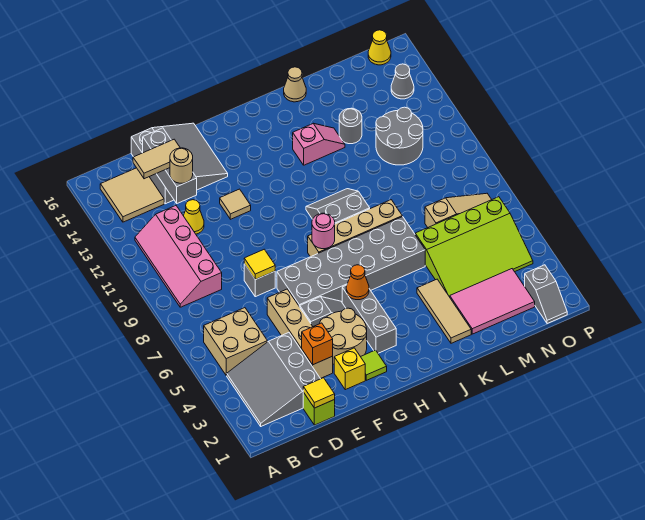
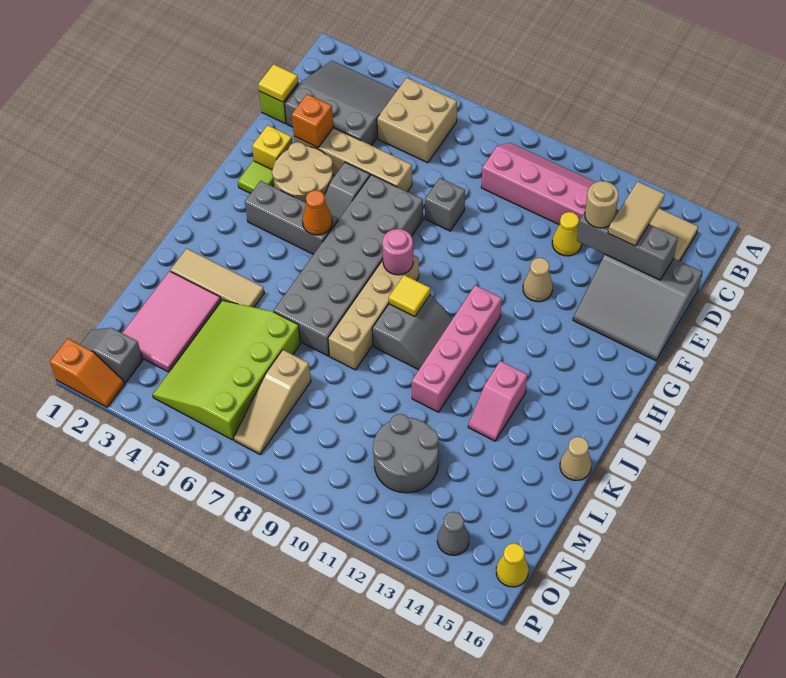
yellow tile E8 level 2 -> yellow tile I9 level 2
tan tile F12 level 1 -> tan cone F12 level 1
none -> pink brick H11:K11 level 1
grey round brick L13 level 1 -> none
none -> orange slope P1:P2 level 1 top 1

